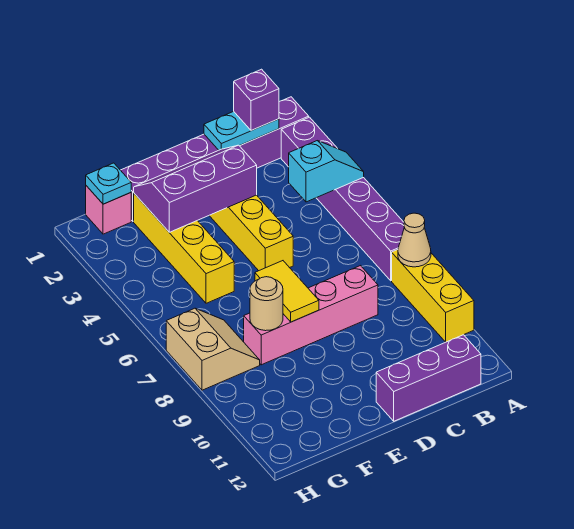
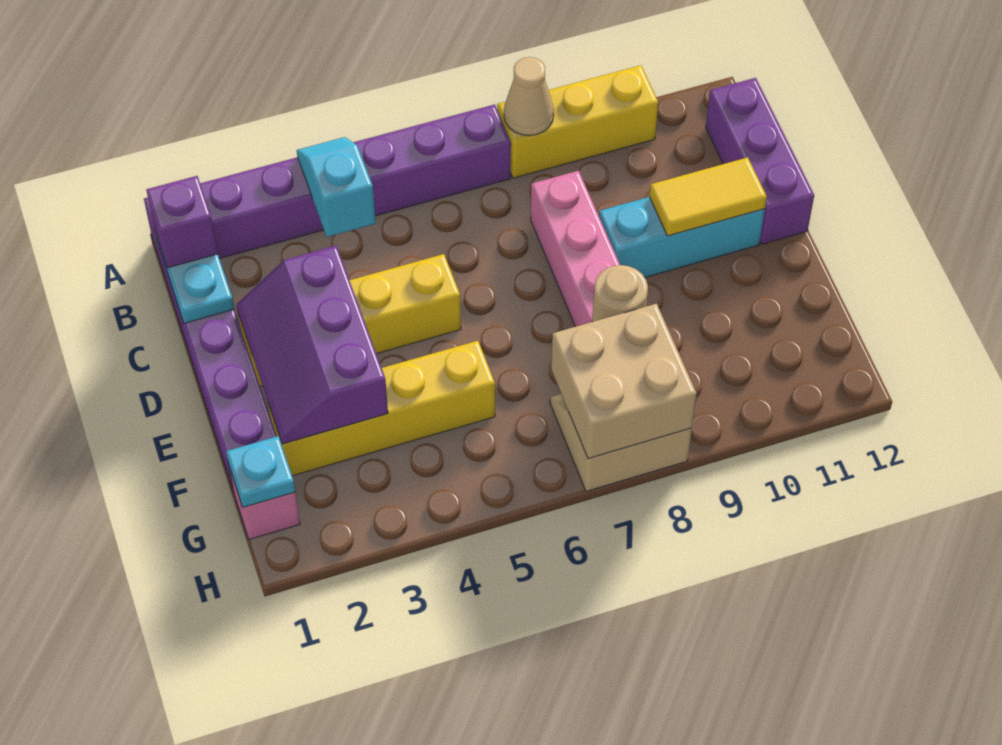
none -> cyan brick D9:D11 level 1
yellow tile E7:E8 level 2 -> yellow tile D10:D11 level 2
none -> tan brick G7:H8 level 2

